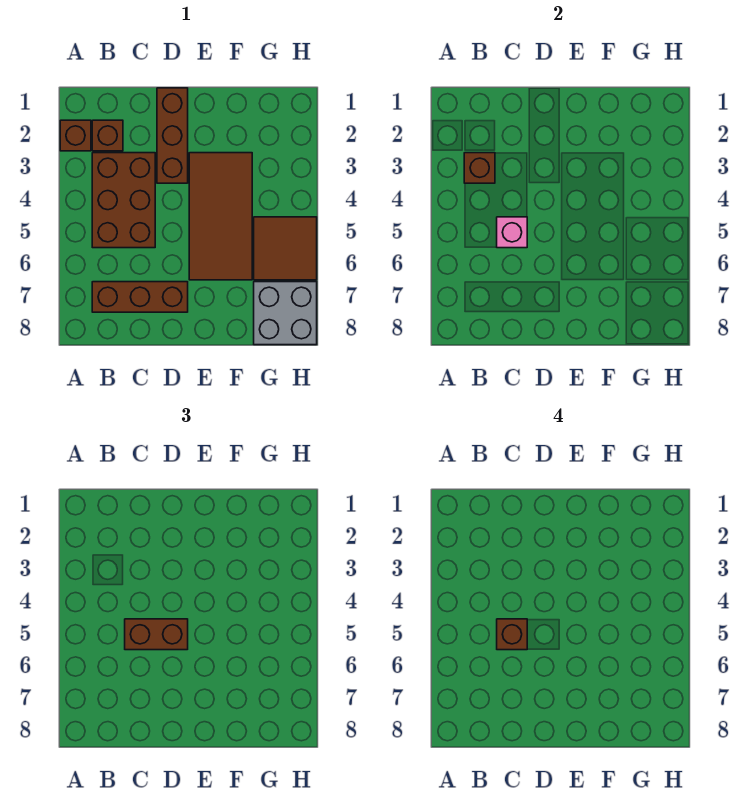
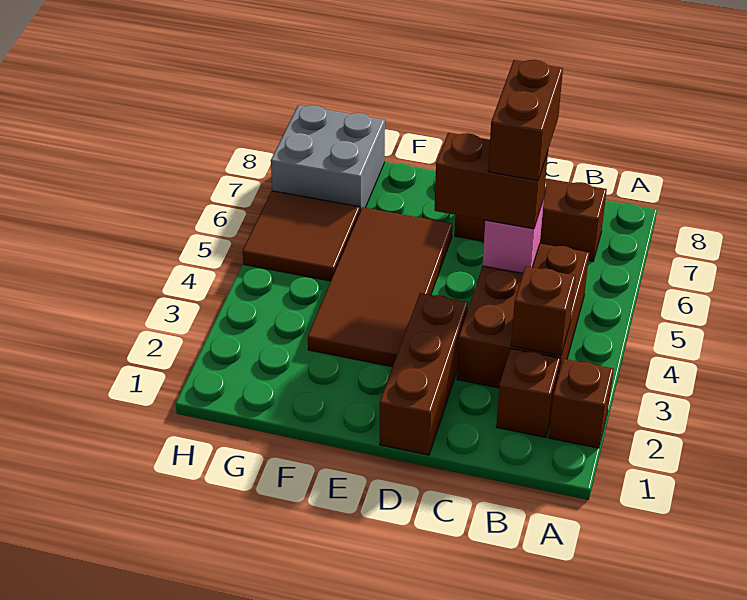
brown brick C5 level 4 -> brown brick C5:C6 level 4

